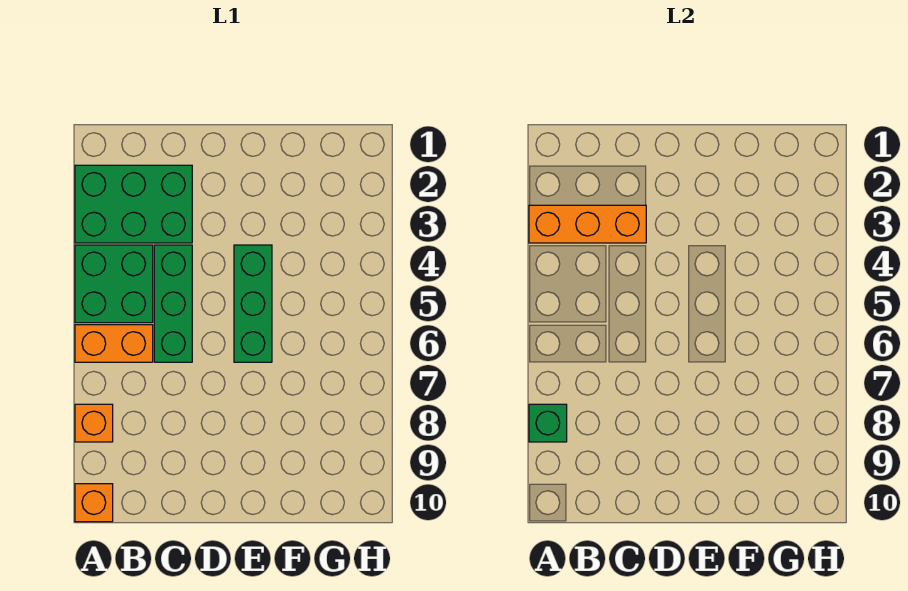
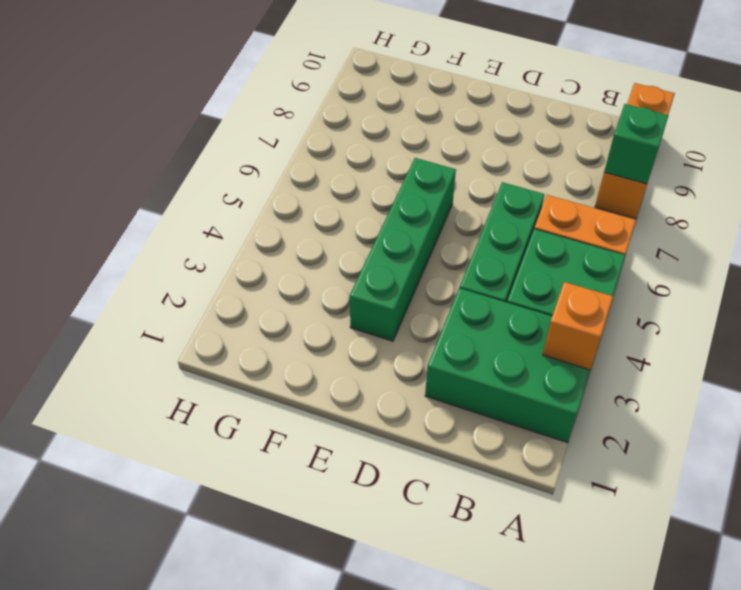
orange brick A3:C3 level 2 -> orange brick A3 level 2
green brick E4:E6 level 1 -> green brick E3:E6 level 1

